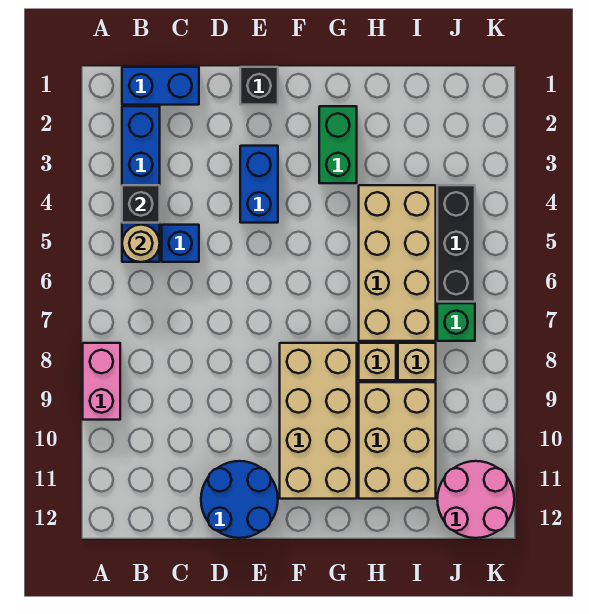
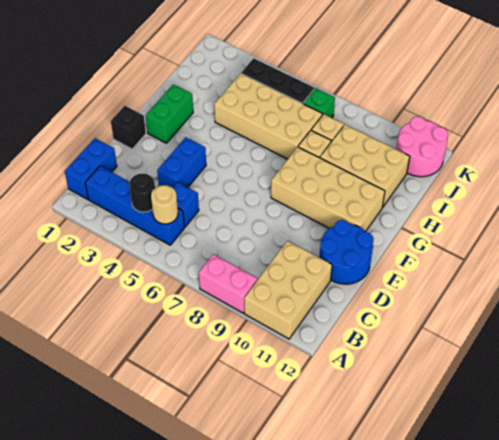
none -> tan brick A10:C11 level 1
black brick B4 level 2 -> black round brick B4 level 2
blue brick E3:E4 level 1 -> blue brick D4:E4 level 1
green brick G2:G3 level 1 -> green brick F2:G2 level 1

